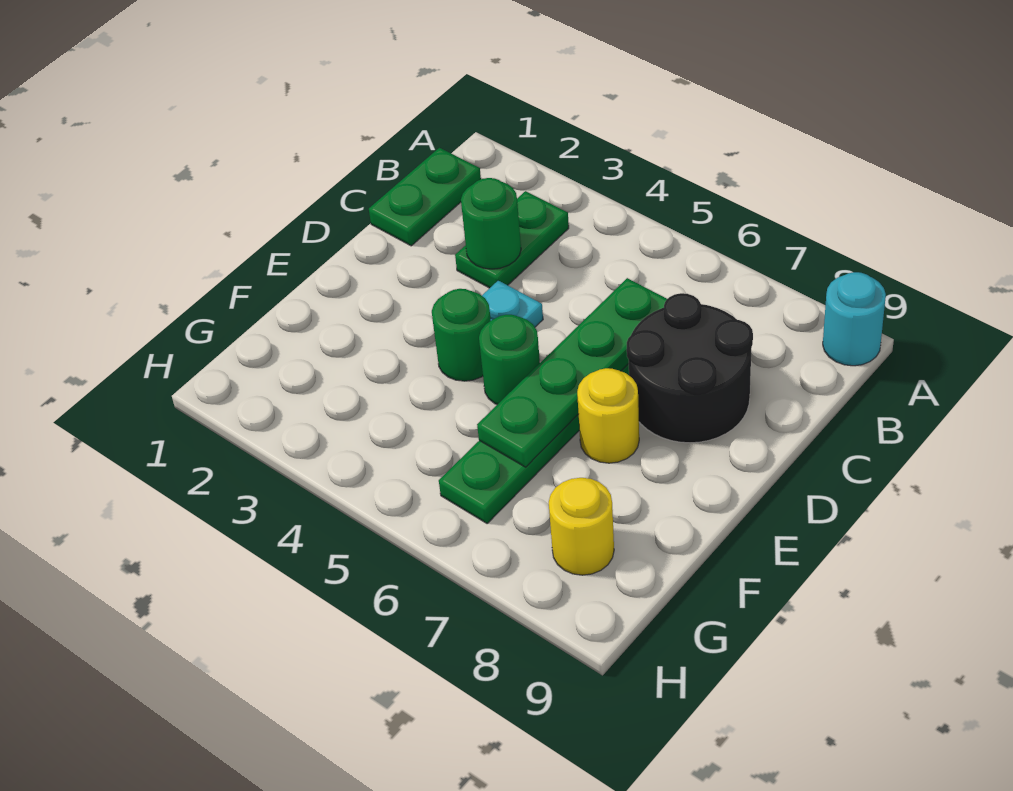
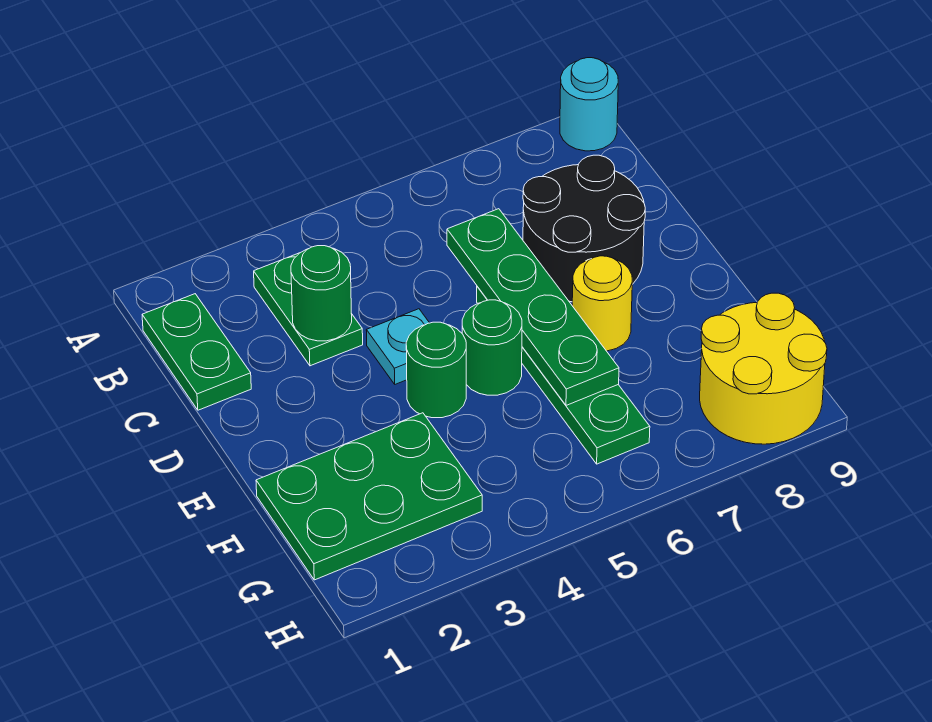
none -> green plate F1:G3 level 1
yellow round brick G8 level 1 -> yellow round brick G8:H9 level 1

